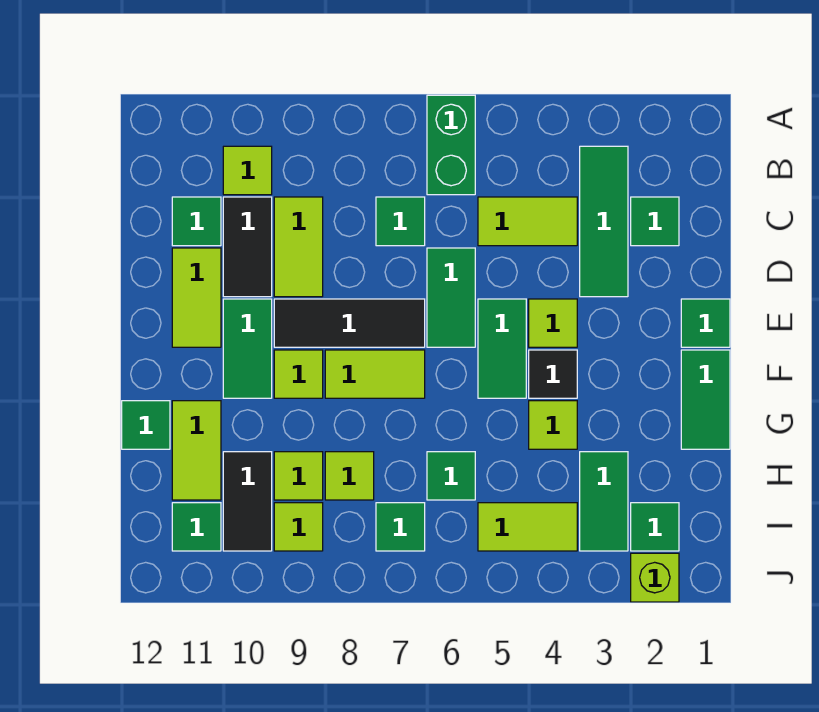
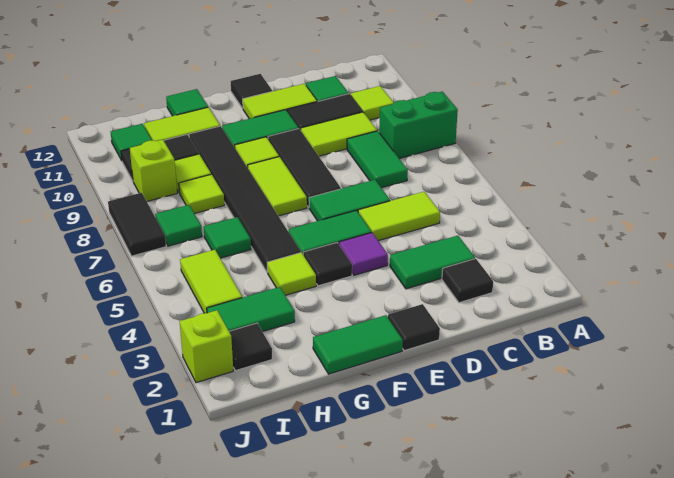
green brick A6:B6 level 1 -> green brick A8:B8 level 1
green tile B3:D3 level 1 -> green tile C3:D3 level 1
green tile C2 level 1 -> black tile C2 level 1
lime tile C4:C5 level 1 -> lime tile C5:D5 level 1
green tile C7 level 1 -> green tile C7:C8 level 1
green tile E1 level 1 -> black tile E1 level 1
lime tile E4 level 1 -> purple tile E4 level 1
none -> black tile E12 level 1
none -> black tile G5:G10 level 1
green tile I2 level 1 -> black tile I2 level 1
lime tile I9 level 1 -> lime brick I9 level 1
none -> black tile J7:J8 level 1

